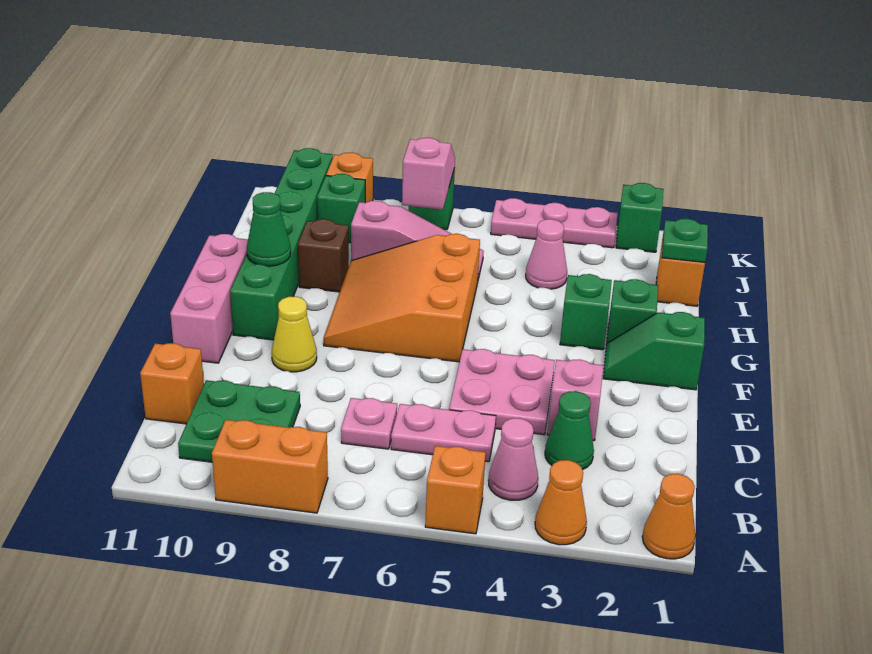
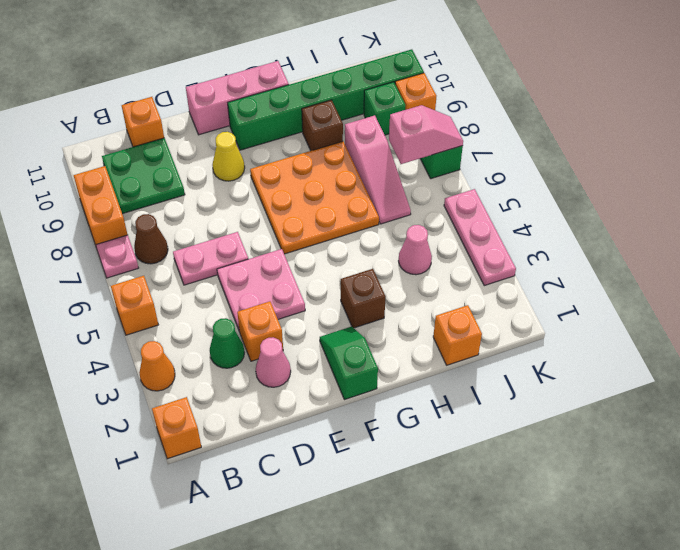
orange cone A1 level 1 -> orange brick A1 level 1
pink cone B4 level 1 -> pink cone D2 level 1
none -> brown cone B7 level 1
pink plate C5:C6 level 1 -> pink plate C6:D6 level 1
pink plate C7 level 1 -> pink plate A7 level 1
pink brick D3 level 1 -> orange brick D3 level 1
orange slope F6:H8 level 1 top 6 -> orange plate F6:H8 level 1
green brick G2 level 1 -> none
green brick G3 level 1 -> brown brick G3 level 1
green cone G10 level 2 -> none
green plate I1 level 2 -> none
green brick K2 level 1 -> none

